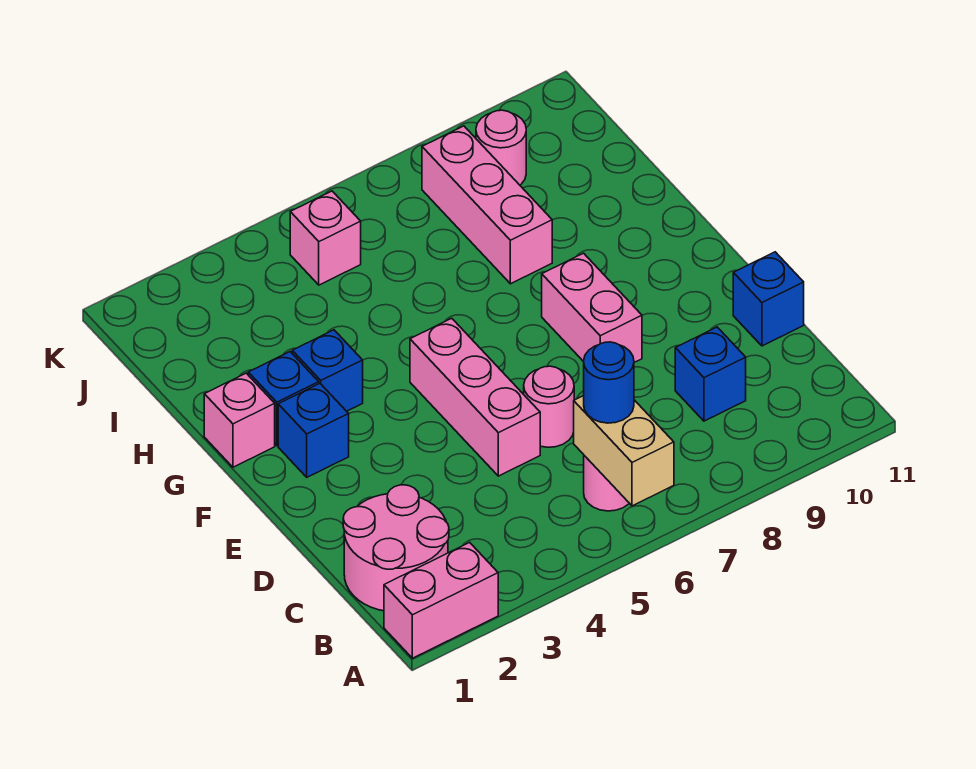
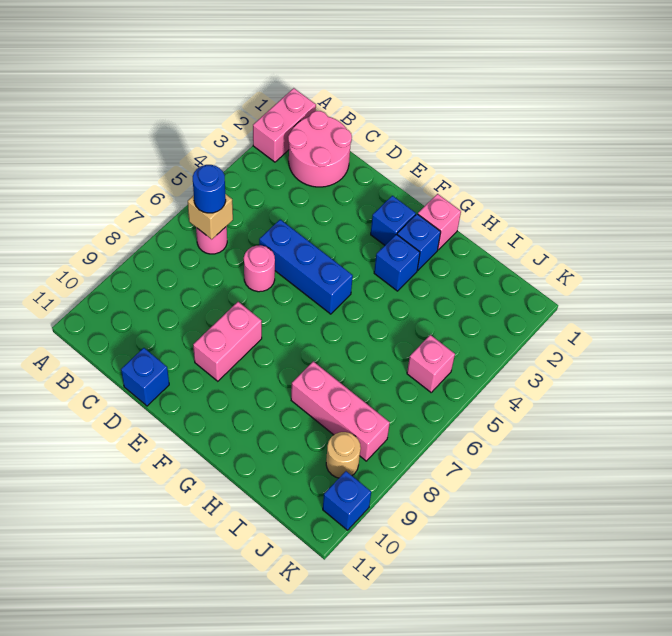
tan brick A6:B6 level 2 -> tan brick B6 level 2
blue brick C9 level 1 -> blue brick K10 level 1
pink brick D5:F5 level 1 -> blue brick D5:F5 level 1
pink brick E8:F8 level 1 -> pink brick E8:E9 level 1
pink round brick J9 level 1 -> tan round brick J9 level 1

